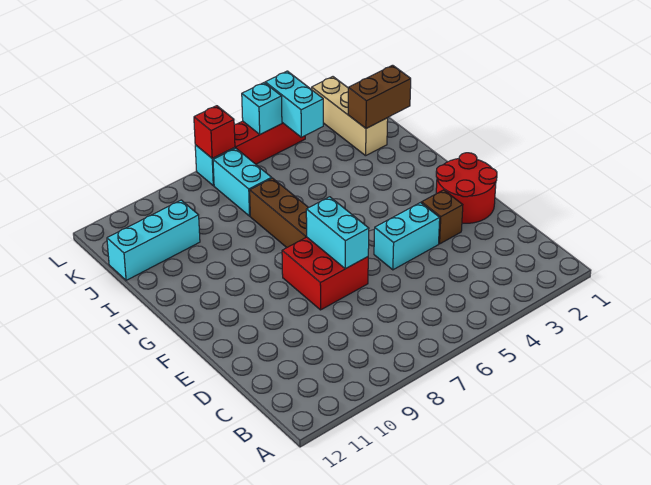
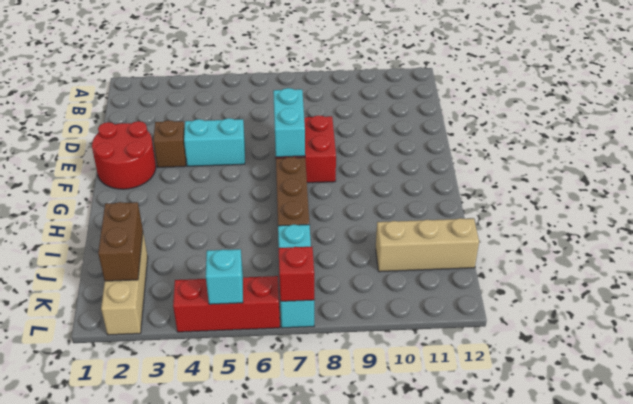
brown brick J1:J2 level 2 -> brown brick J2:K2 level 2
cyan brick J10:J12 level 1 -> tan brick J10:J12 level 1
cyan brick K4:L4 level 2 -> none

